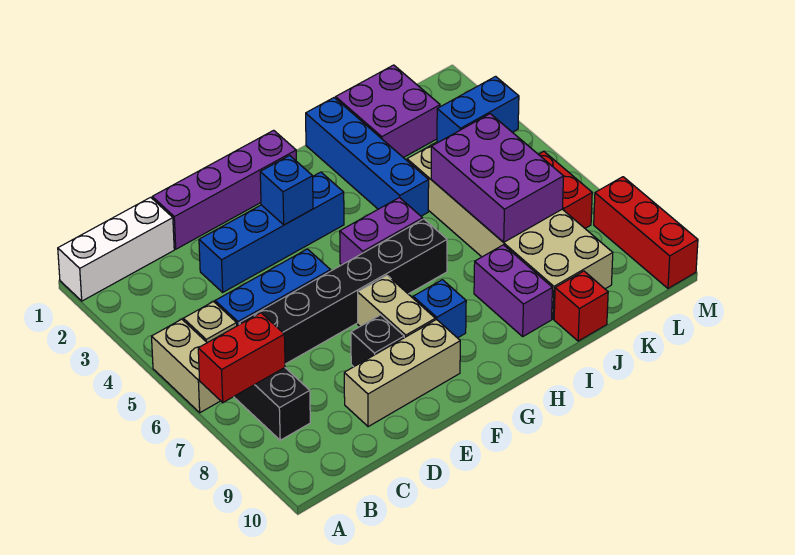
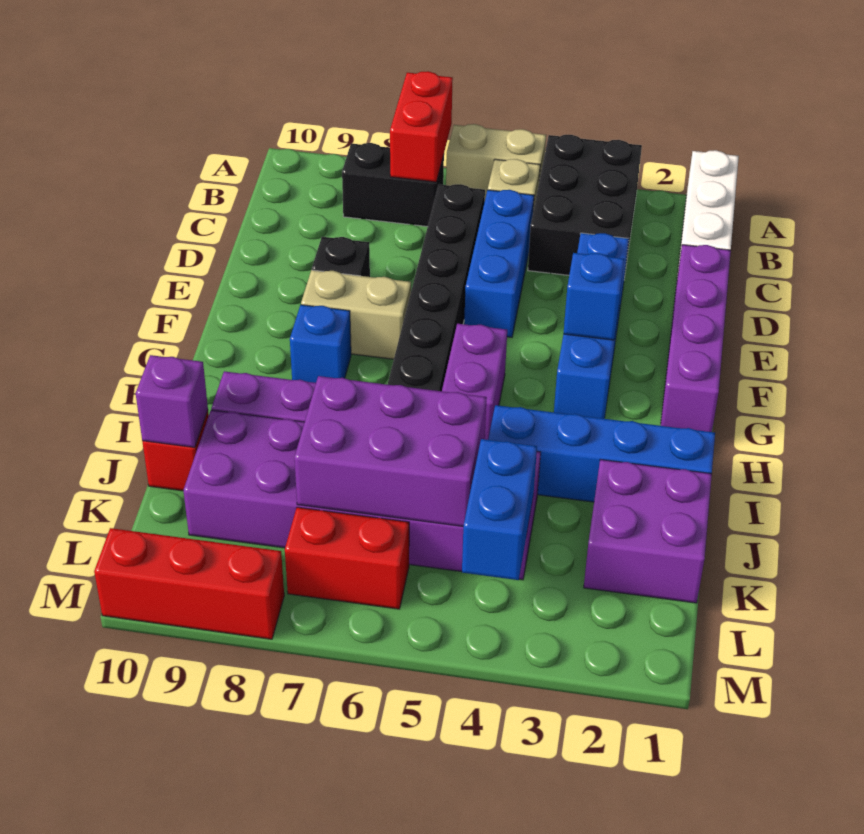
none -> black brick A3:C4 level 1
tan brick D9:F9 level 1 -> none
tan brick J4:K9 level 1 -> purple brick J4:K9 level 1
none -> purple brick J10 level 2

